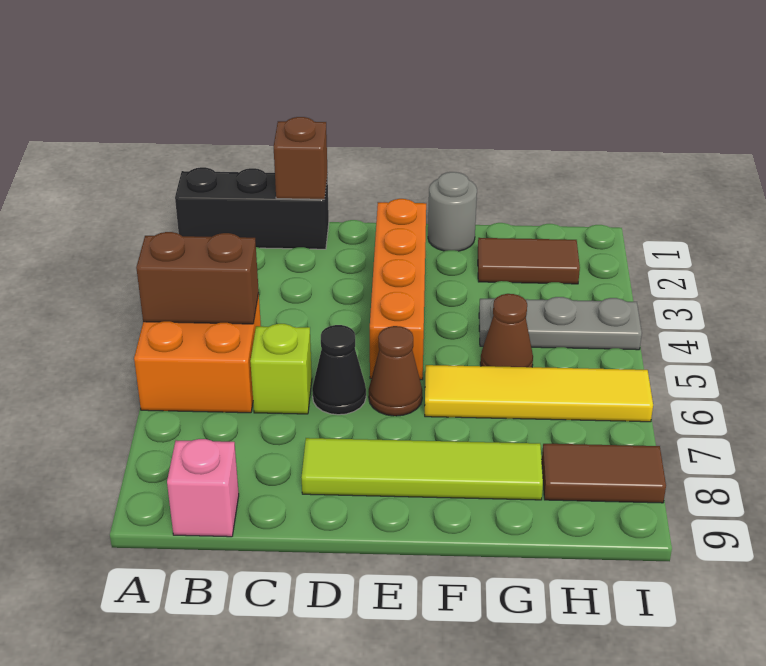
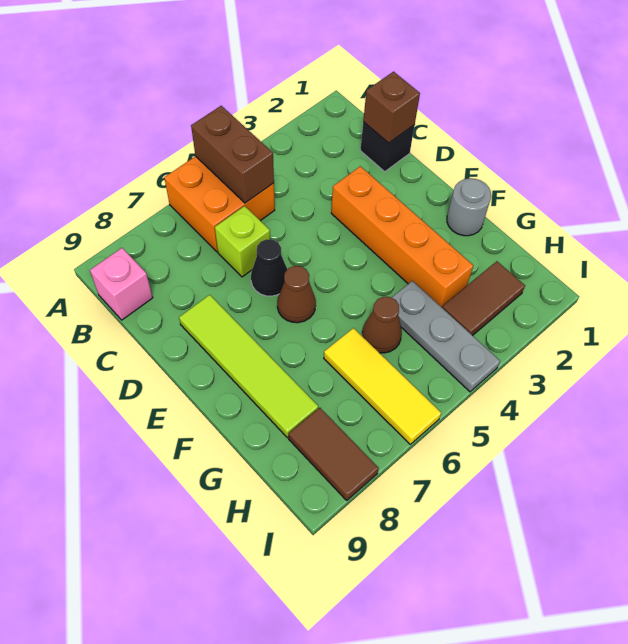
black brick A1:C1 level 1 -> black brick C1 level 1
orange brick E2:E5 level 1 -> orange brick D3:G3 level 1
yellow tile F6:I6 level 1 -> yellow tile G6:I6 level 1
brown tile G2:H2 level 1 -> brown tile H2:H3 level 1

